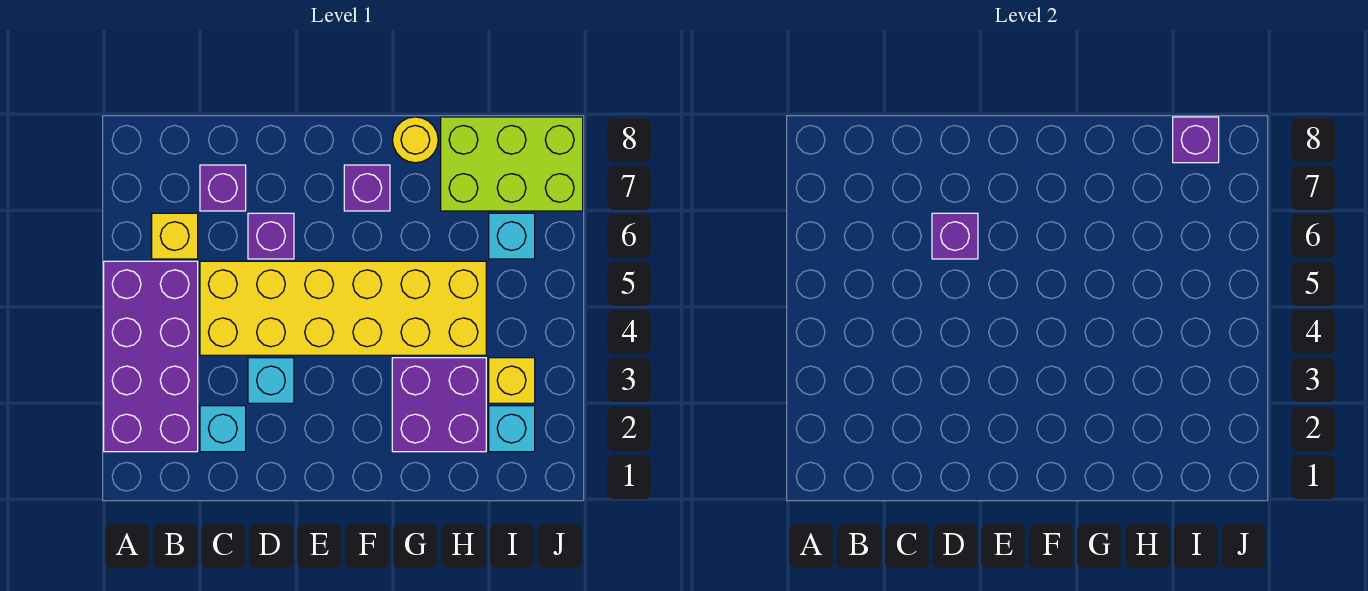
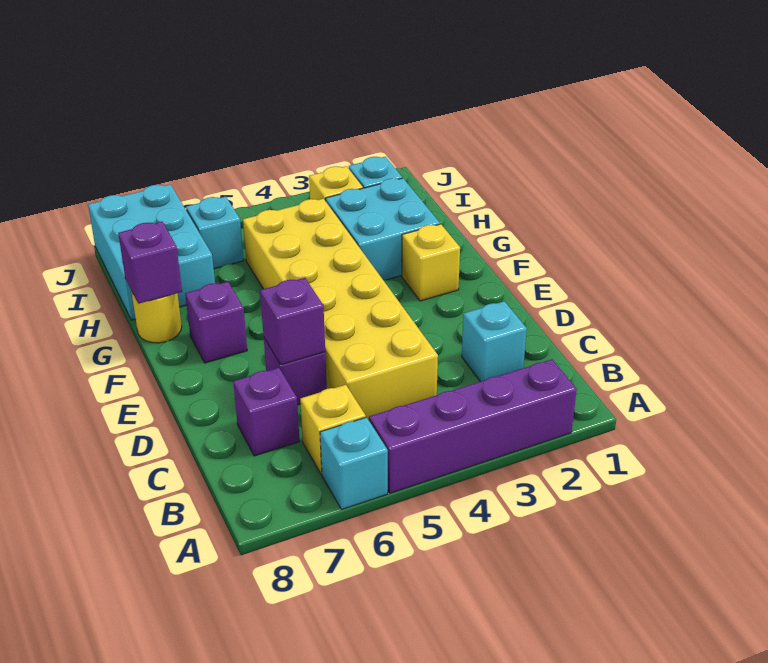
purple brick A2:B5 level 1 -> purple brick A2:A5 level 1
cyan brick D3 level 1 -> cyan brick A6 level 1
none -> yellow brick F2 level 1
purple brick G2:H3 level 1 -> cyan brick G2:H3 level 1
lime brick H7:J8 level 1 -> cyan brick H7:J8 level 1
purple brick I8 level 2 -> purple brick G8 level 2

